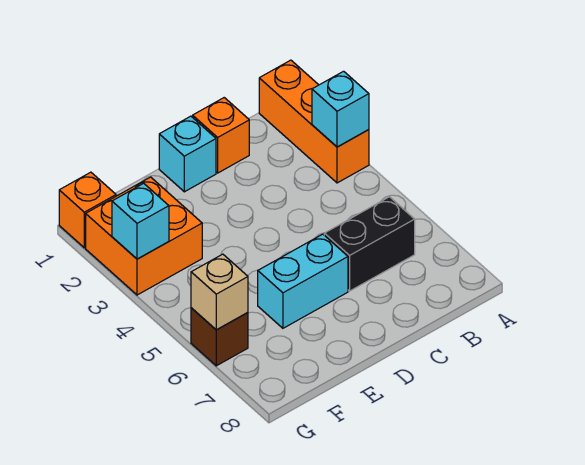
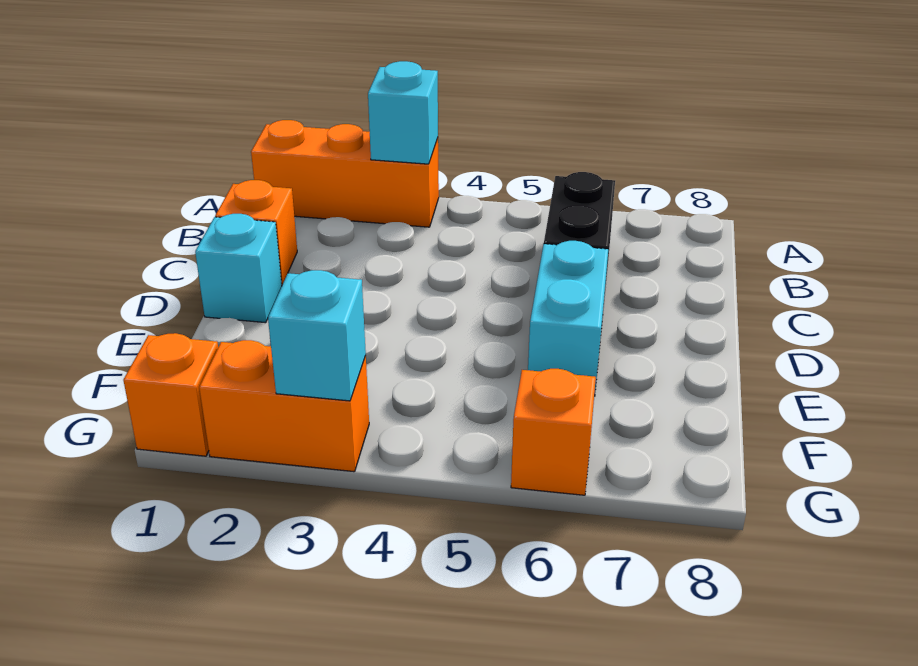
orange brick F2:G3 level 1 -> orange brick G2:G3 level 1
brown brick G6 level 1 -> orange brick G6 level 1
tan brick G6 level 2 -> none

